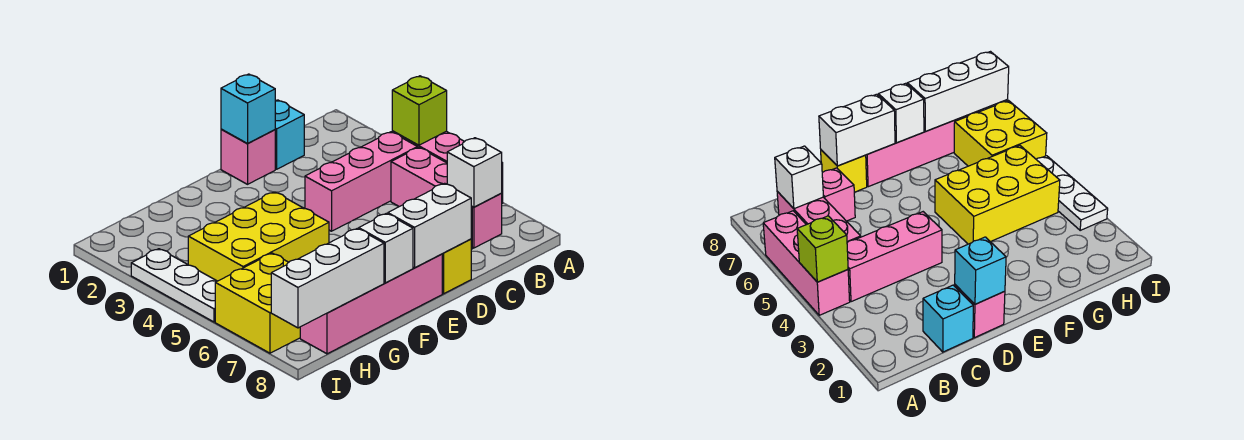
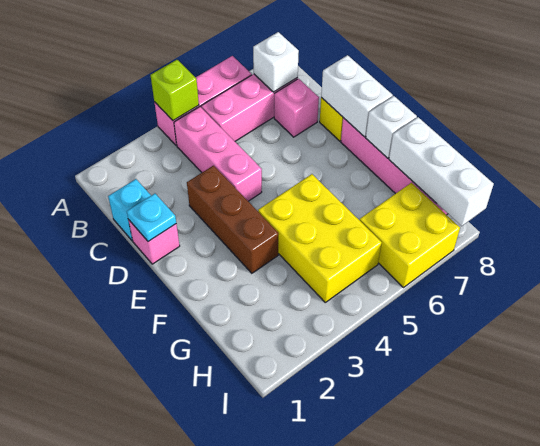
cyan brick D1 level 2 -> cyan plate D1 level 2
none -> brown brick D3:F3 level 1
white plate I3:I5 level 1 -> none

